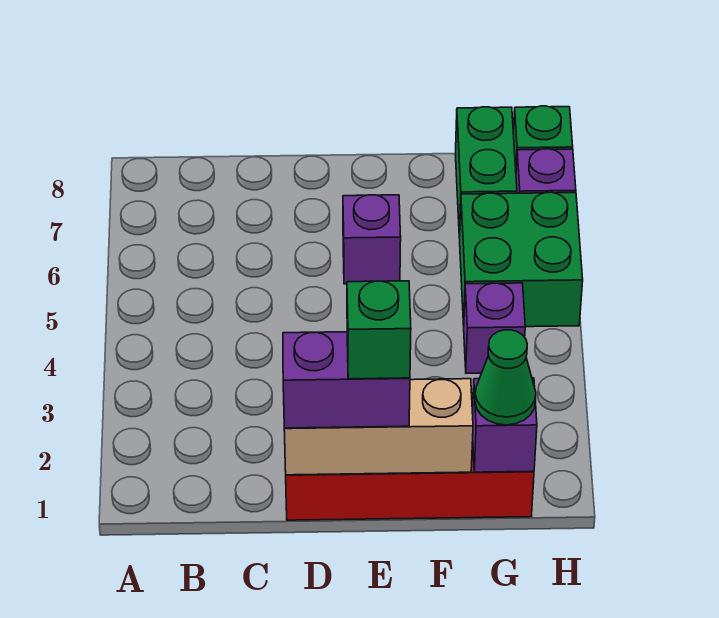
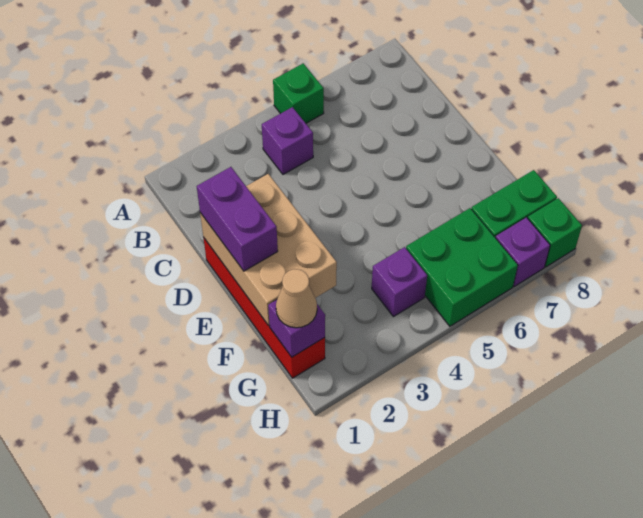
tan brick D1:F1 level 2 -> tan brick D1:F2 level 2
green brick E1 level 4 -> green brick A5 level 1
purple brick E6 level 1 -> purple brick B4 level 1
green cone G1 level 3 -> tan cone G1 level 3

